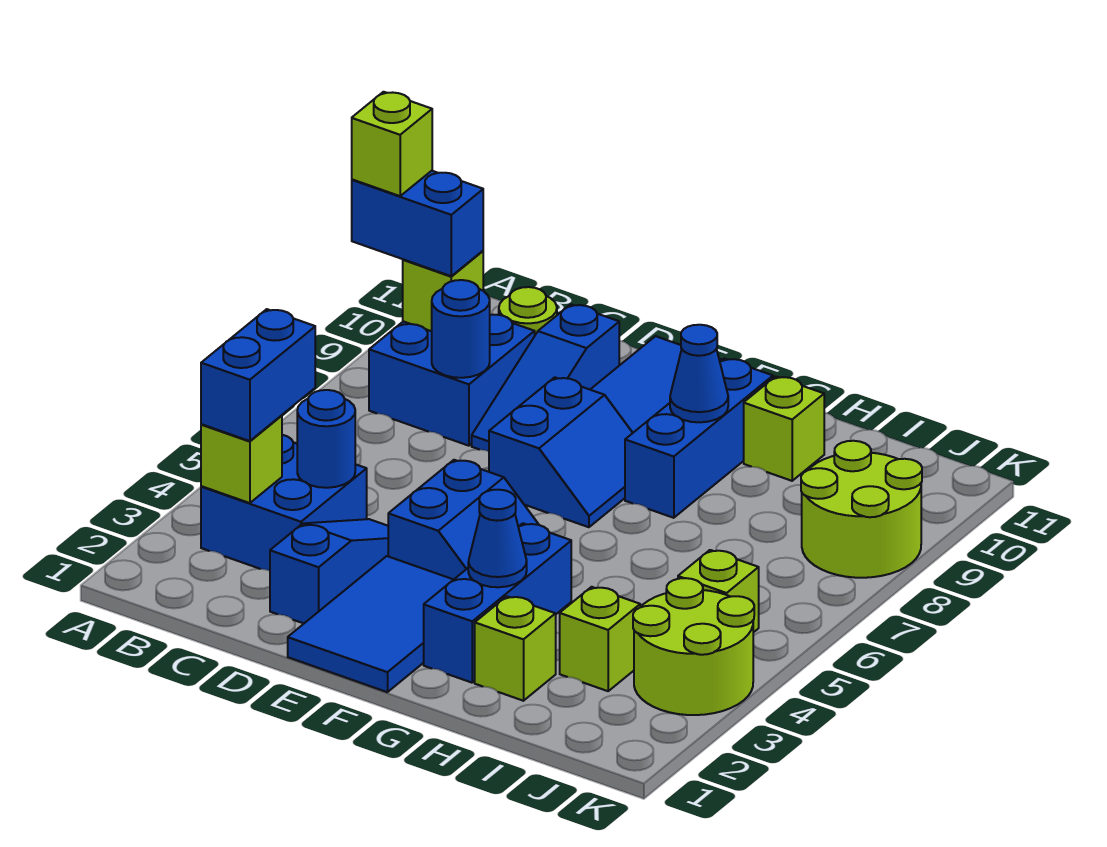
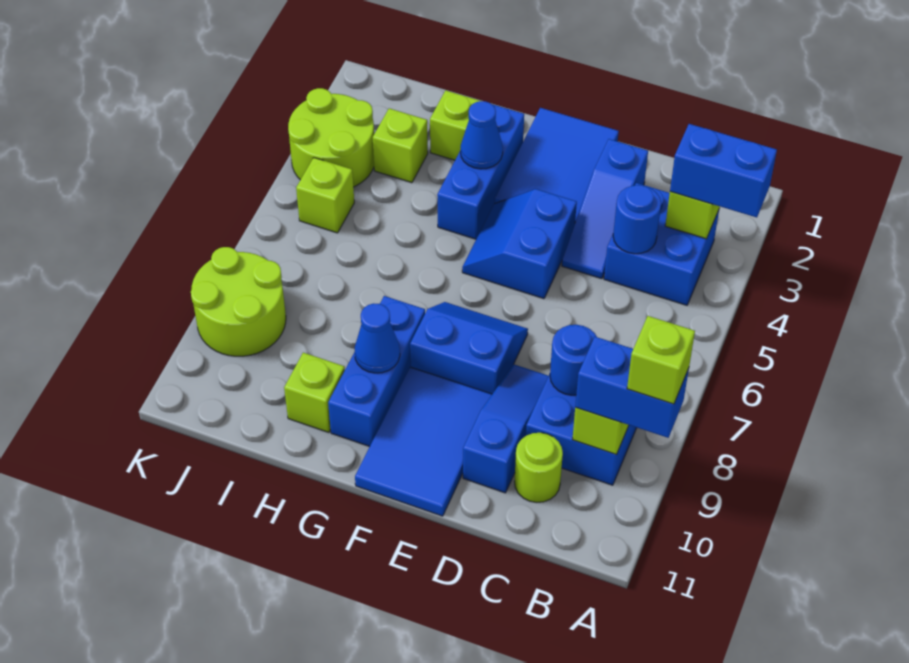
blue brick B3:B4 level 3 -> blue brick A3:B3 level 3
blue slope E7:F8 level 1 top E -> blue slope E7:F8 level 1 top 8

